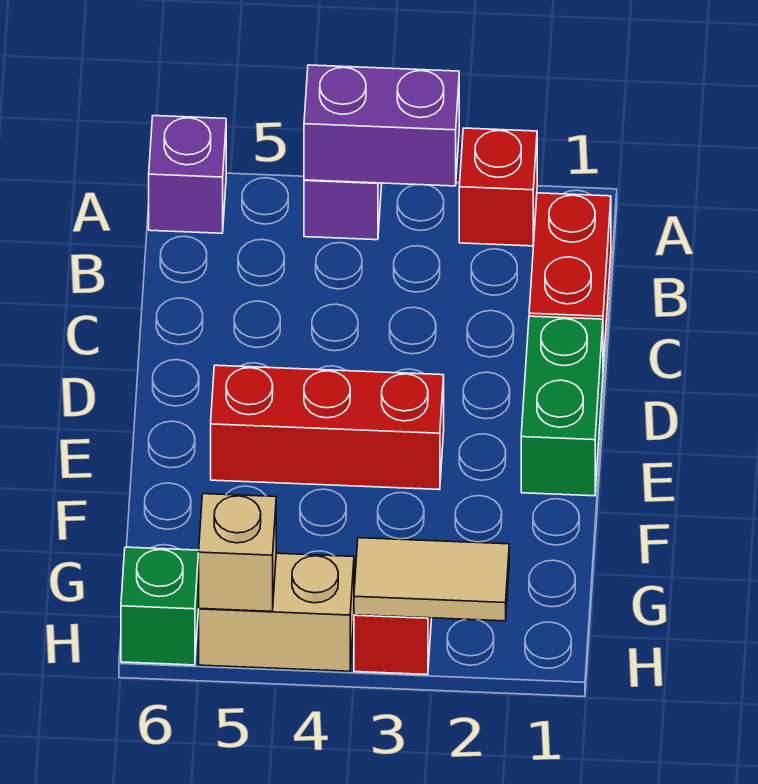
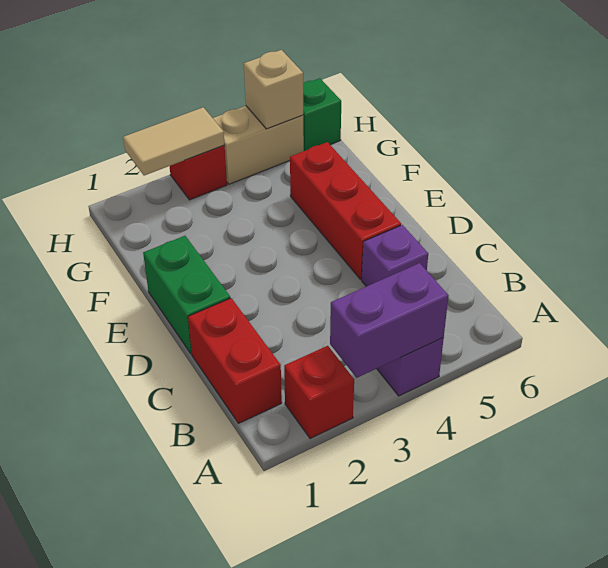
purple brick A6 level 1 -> purple brick C5 level 1
red brick E3:E5 level 1 -> red brick D5:F5 level 1

